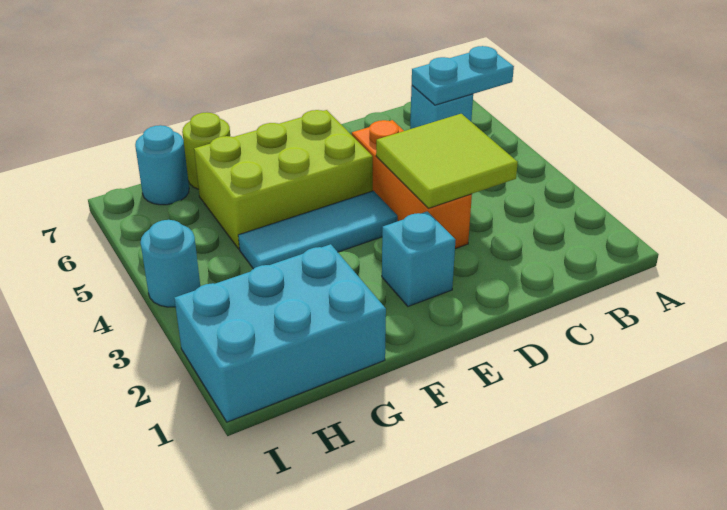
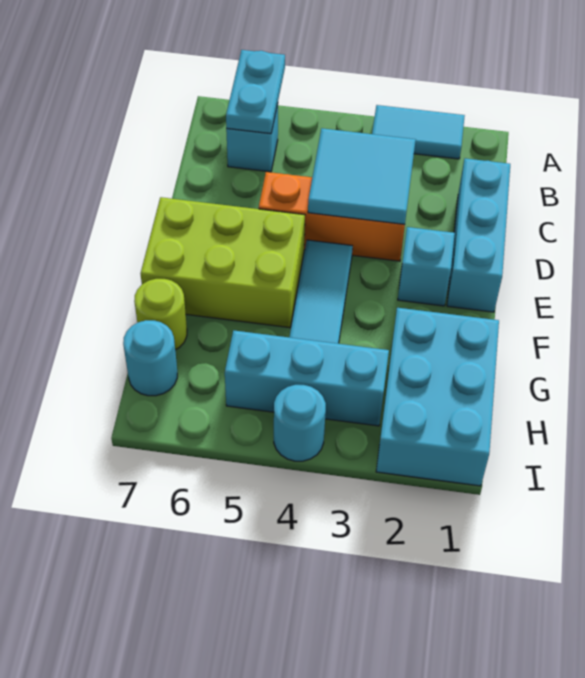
none -> cyan tile A2:A3 level 1
none -> cyan brick C1:E1 level 1
lime tile C3:D4 level 2 -> cyan tile C3:D4 level 2
lime brick E5:G6 level 1 -> lime brick E5:F7 level 1
none -> cyan brick H3:H5 level 1

